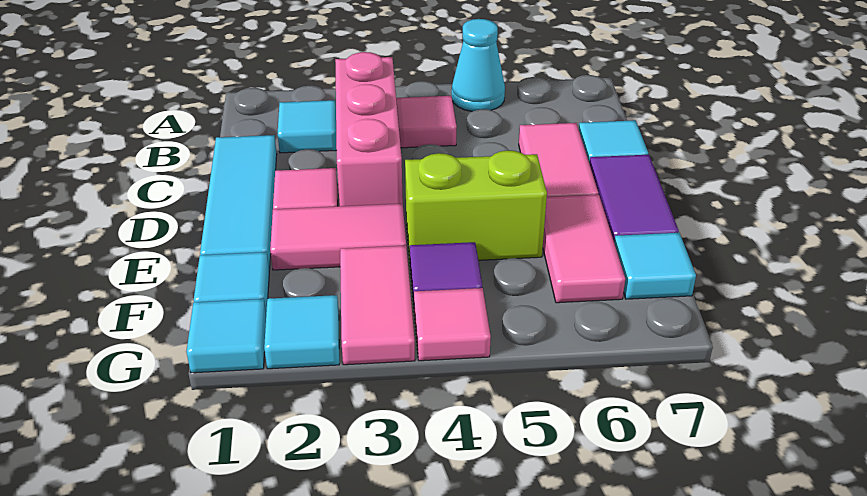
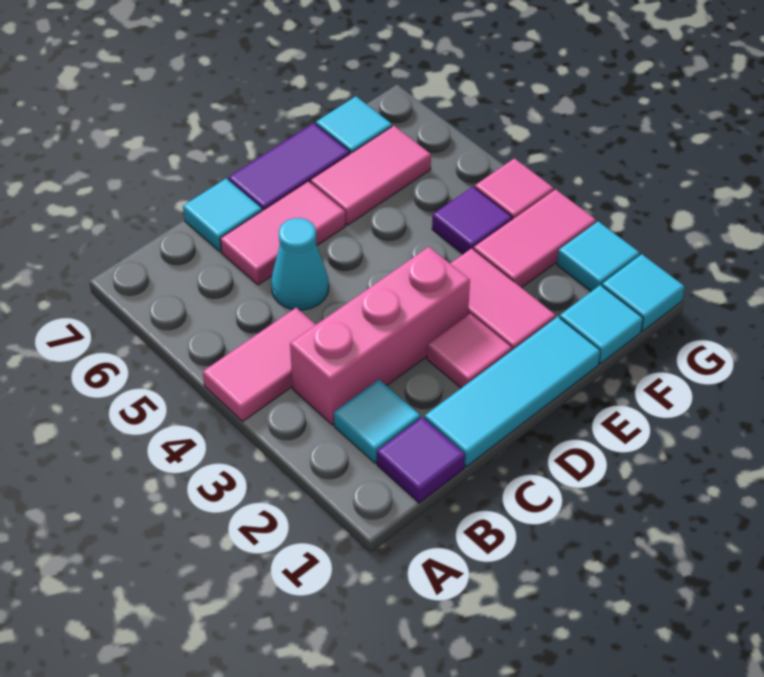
cyan cone A5 level 1 -> cyan cone C5 level 1
none -> purple tile B1 level 1
pink tile B4 level 1 -> pink tile A4:B4 level 1
lime brick E4:E5 level 1 -> none

